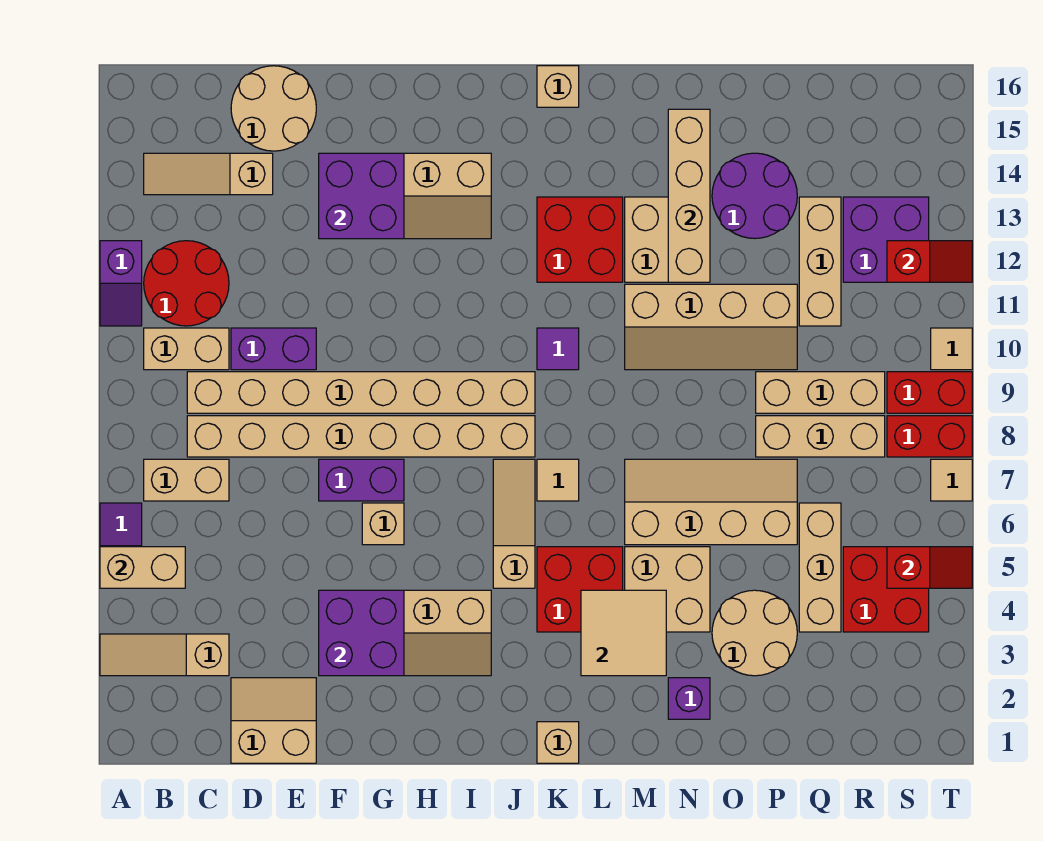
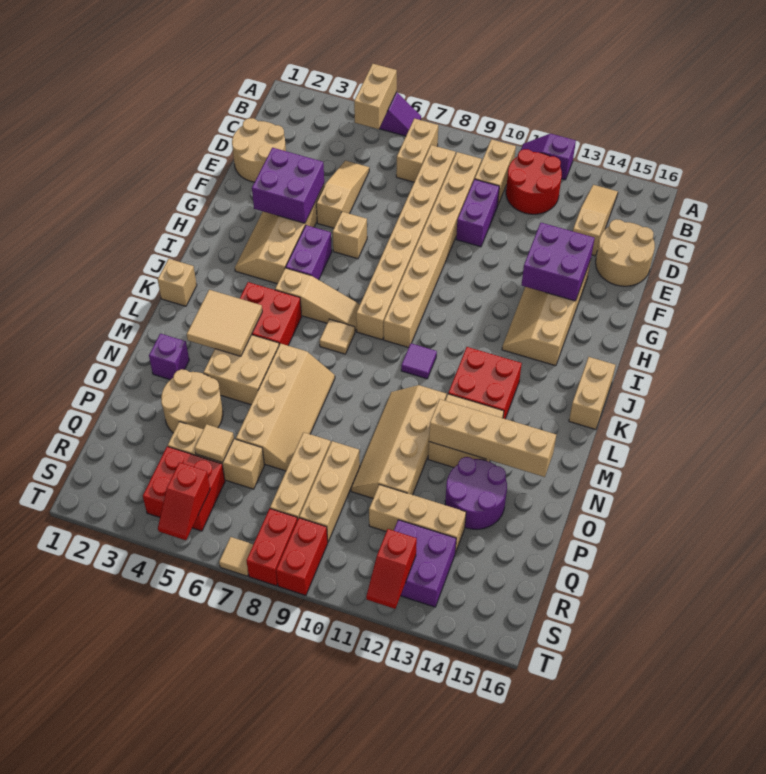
tan slope A3:C3 level 1 top C -> tan slope D5:F5 level 1 top F
tan slope D1:E2 level 1 top 1 -> tan round brick D1:E2 level 1
purple brick F7:G7 level 1 -> purple brick H5:I5 level 1
tan brick K16 level 1 -> tan brick J16:K16 level 1
tan tile T10 level 1 -> tan tile Q5 level 2

